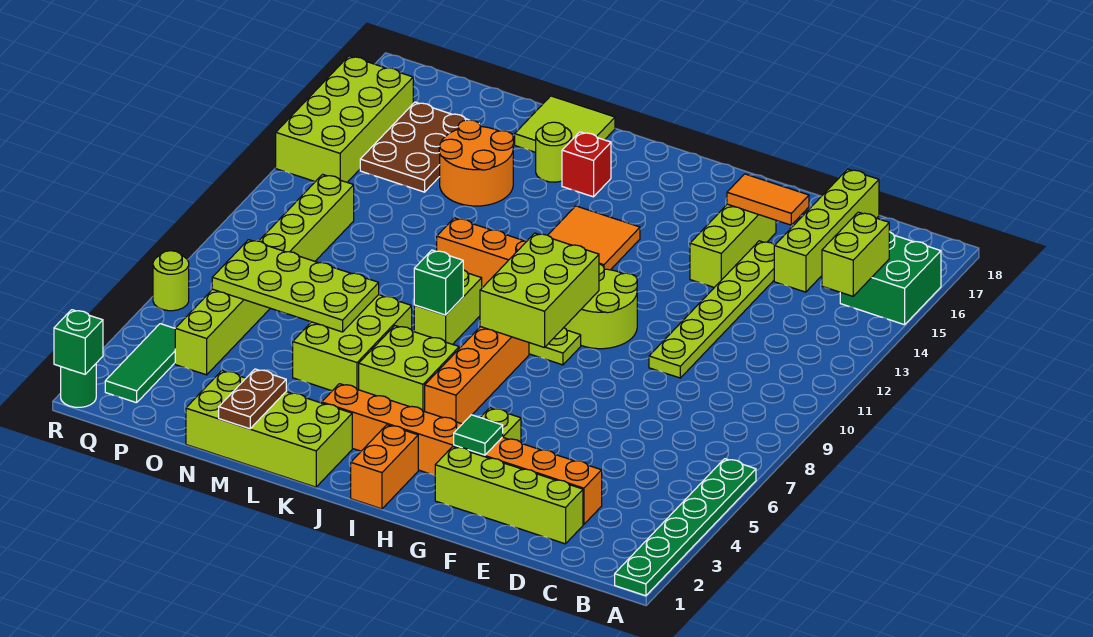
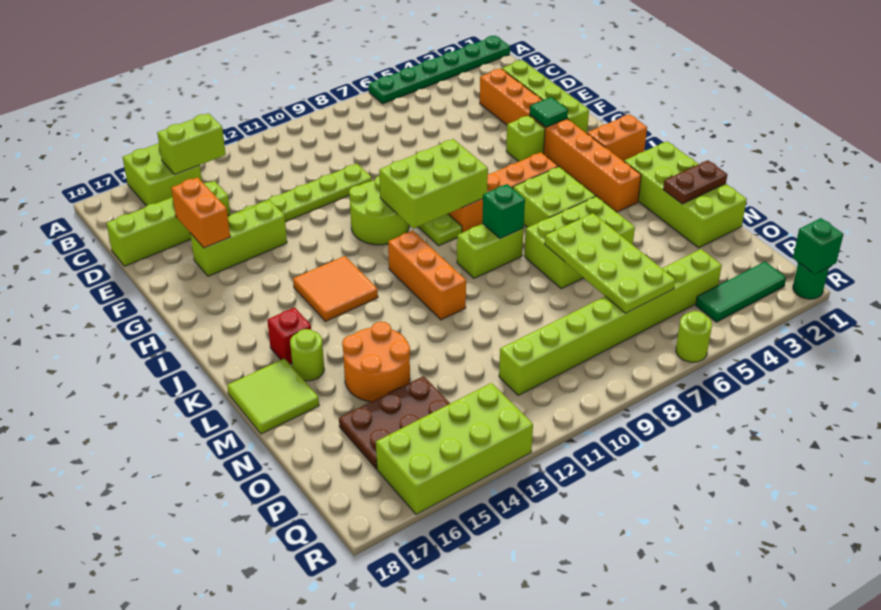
green brick A15:B16 level 1 -> lime brick A15:B16 level 1
orange tile E16:F16 level 2 -> orange brick E16:F16 level 2

